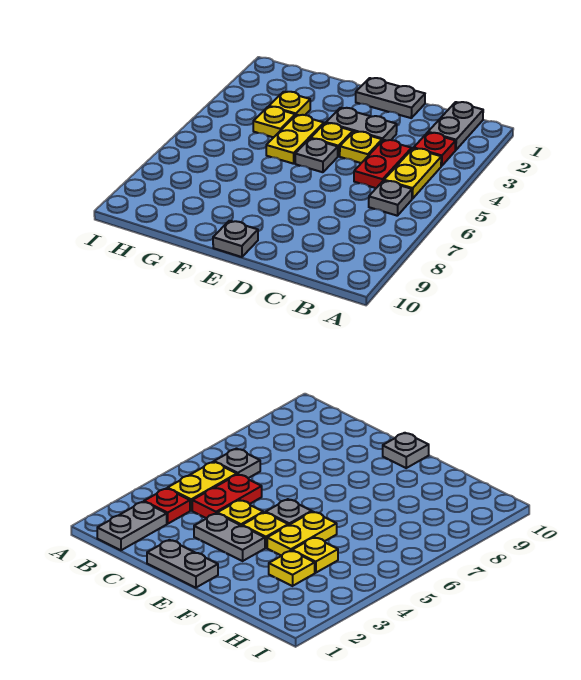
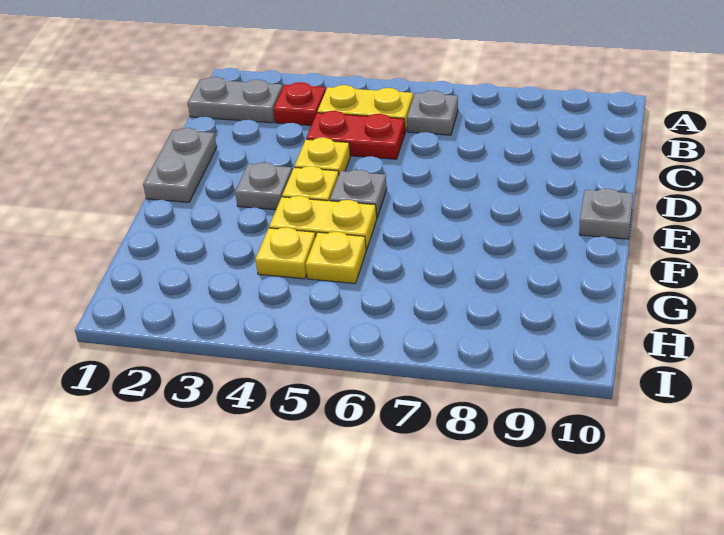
grey plate D3:E3 level 1 -> grey plate E3 level 1
yellow plate G3 level 1 -> yellow plate G5 level 1

